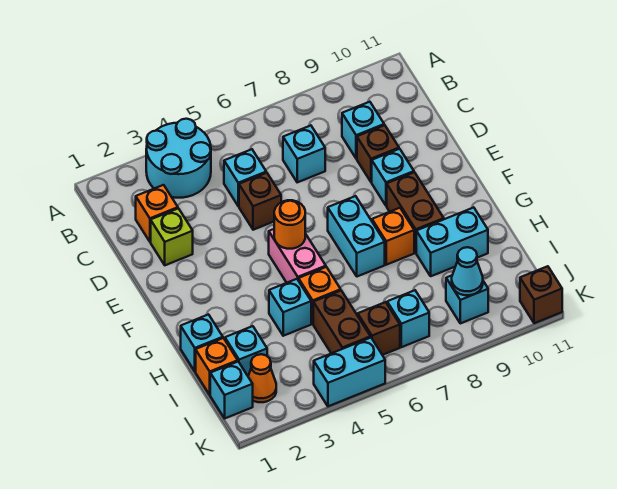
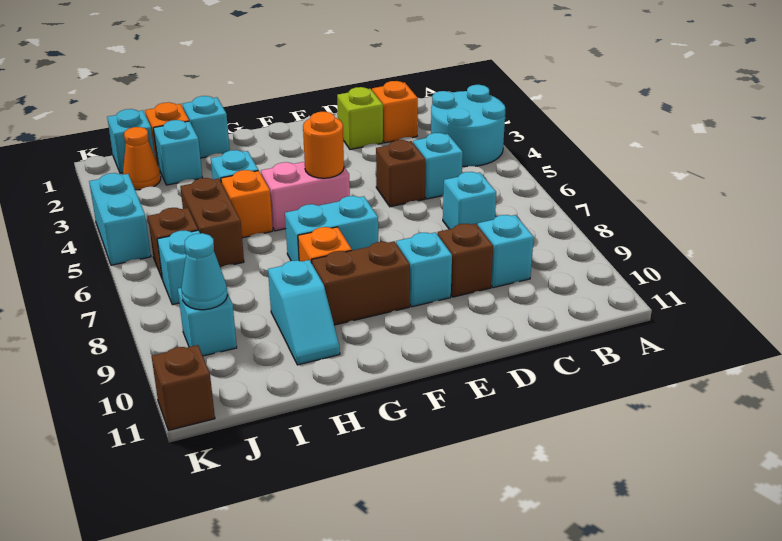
cyan brick H9:H10 level 1 -> cyan slope H9:H10 level 1 top 9
brown brick I5:J5 level 1 -> brown brick I5:I6 level 1

